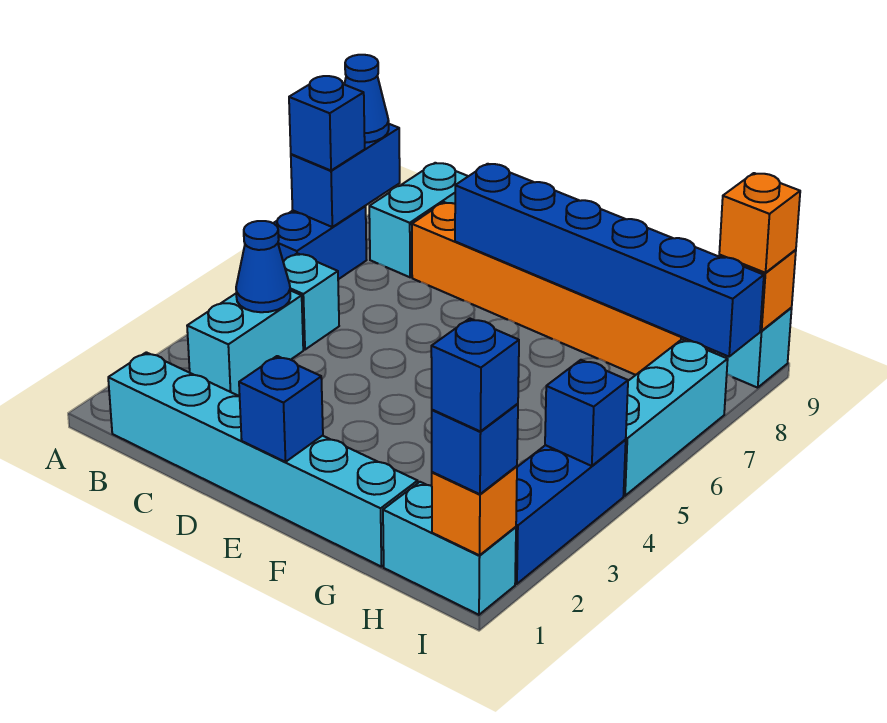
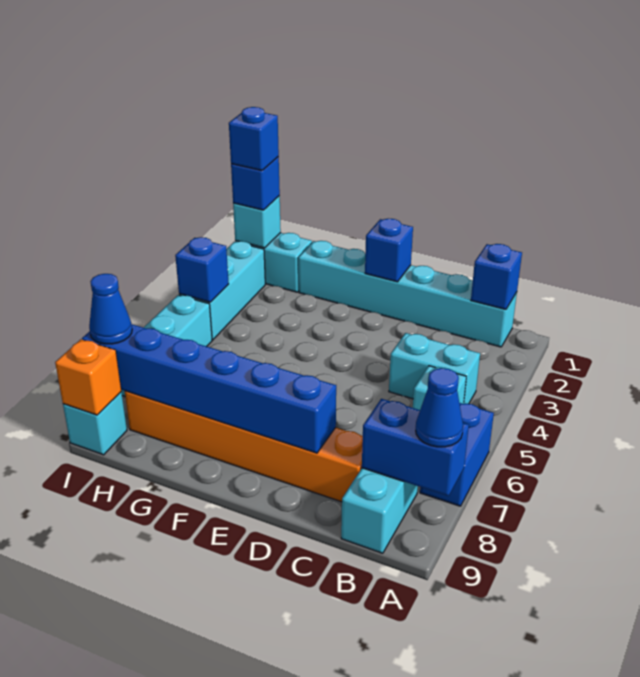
blue brick A7:A8 level 2 -> blue brick A8:B8 level 2
blue brick A7 level 3 -> blue brick B1 level 2
cyan brick B3:B4 level 1 -> cyan brick B4:C4 level 1
blue cone B4 level 2 -> blue cone I8 level 3
orange brick I1 level 2 -> cyan brick I1 level 2
blue brick I2:I4 level 1 -> cyan brick I2:I4 level 1
orange brick I9 level 3 -> none

